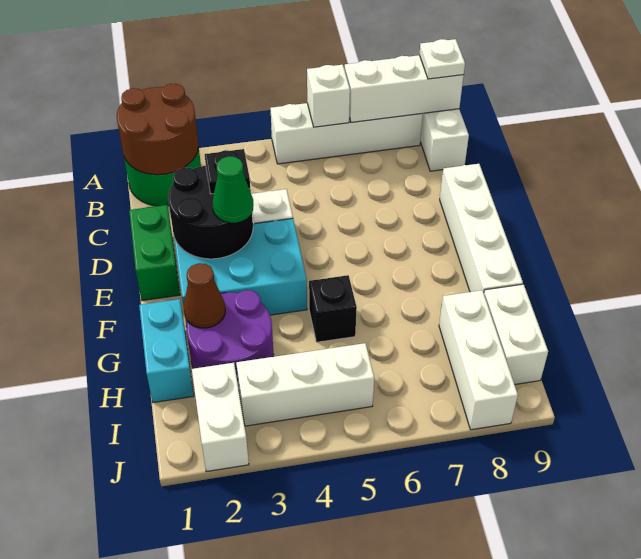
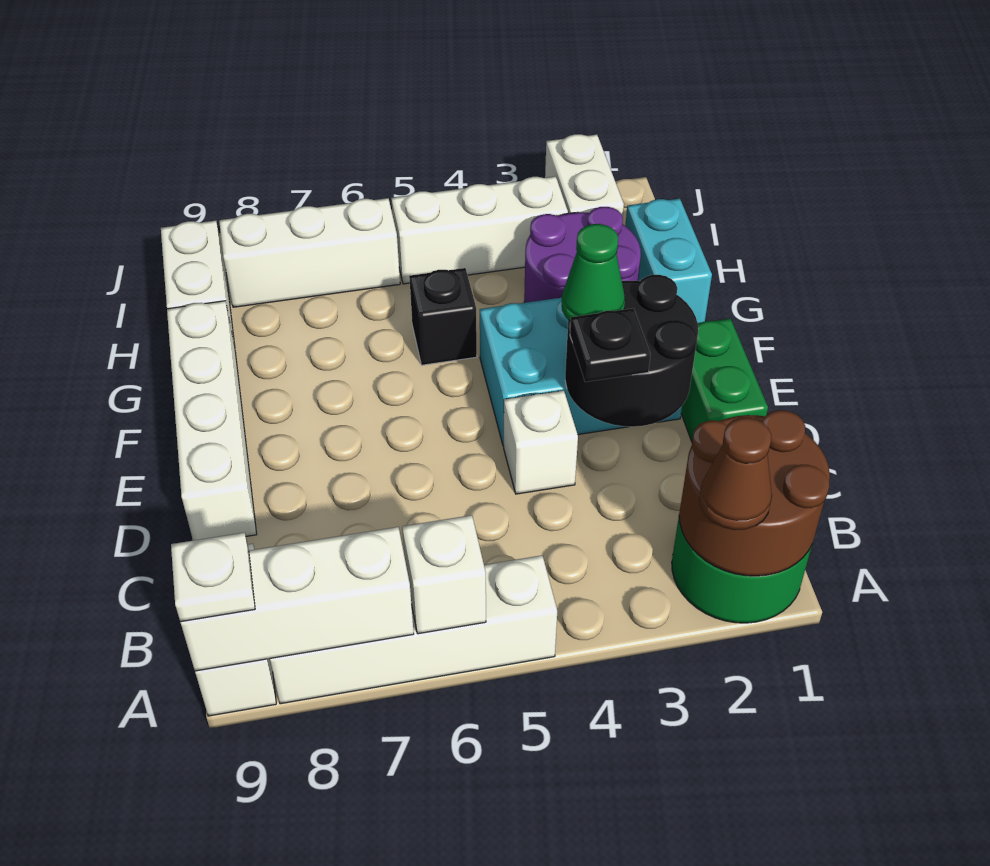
brown cone G2 level 2 -> brown cone A2 level 3
white brick H8:J8 level 1 -> white brick I6:I8 level 1

